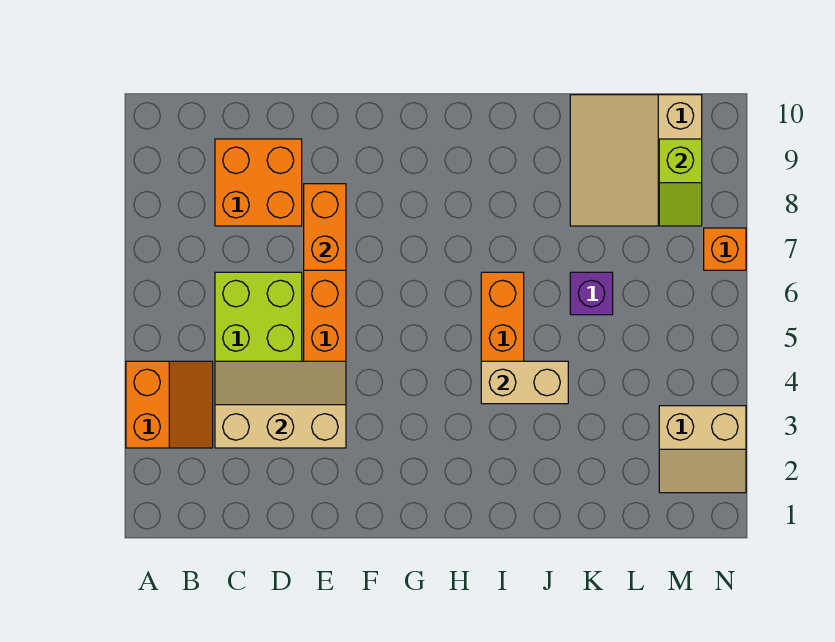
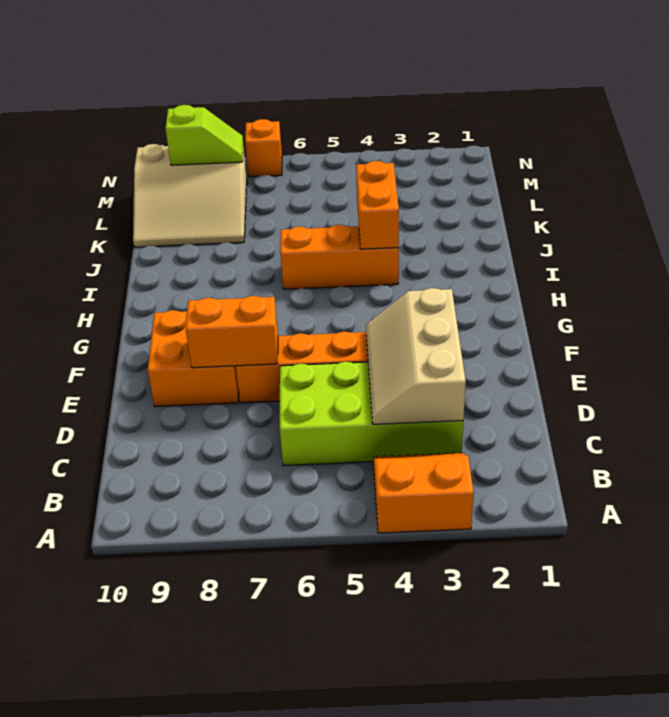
orange brick C8:D9 level 1 -> orange brick E8:F9 level 1
tan brick I4:J4 level 2 -> orange brick I4:J4 level 2
purple brick K6 level 1 -> none
tan slope M2:N3 level 1 top 3 -> none

